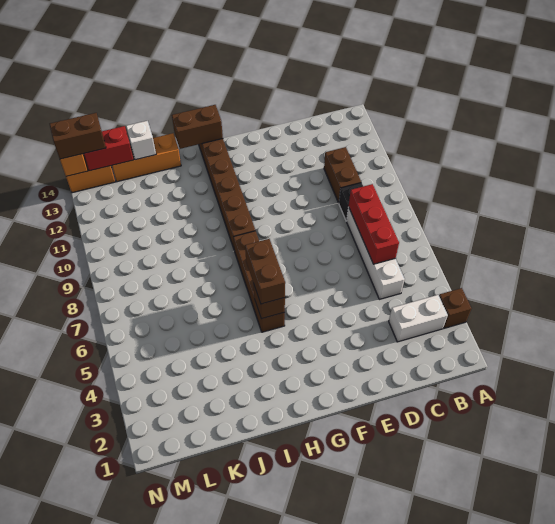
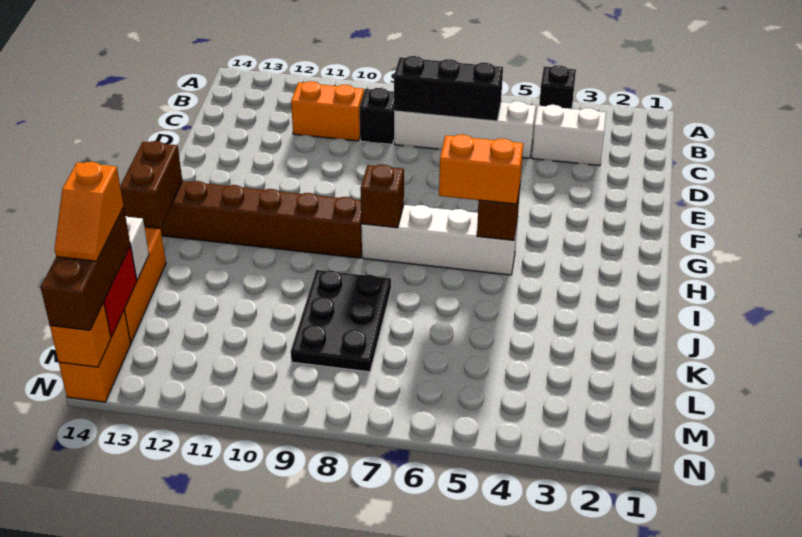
brown brick A3 level 1 -> brown brick H8 level 2
none -> black brick A4 level 1
white brick B3:C3 level 1 -> white brick C3:C4 level 1
red brick C6:C8 level 2 -> black brick C6:C8 level 2
brown brick C10:C11 level 1 -> orange brick C10:C11 level 1
brown brick H5:H8 level 1 -> white brick H5:H8 level 1
brown brick H5:H6 level 3 -> orange brick H5:H6 level 3
none -> black plate J8:L9 level 1
none -> orange slope L14:M14 level 4 top L
brown brick M14:N14 level 3 -> brown brick L14:N14 level 3

